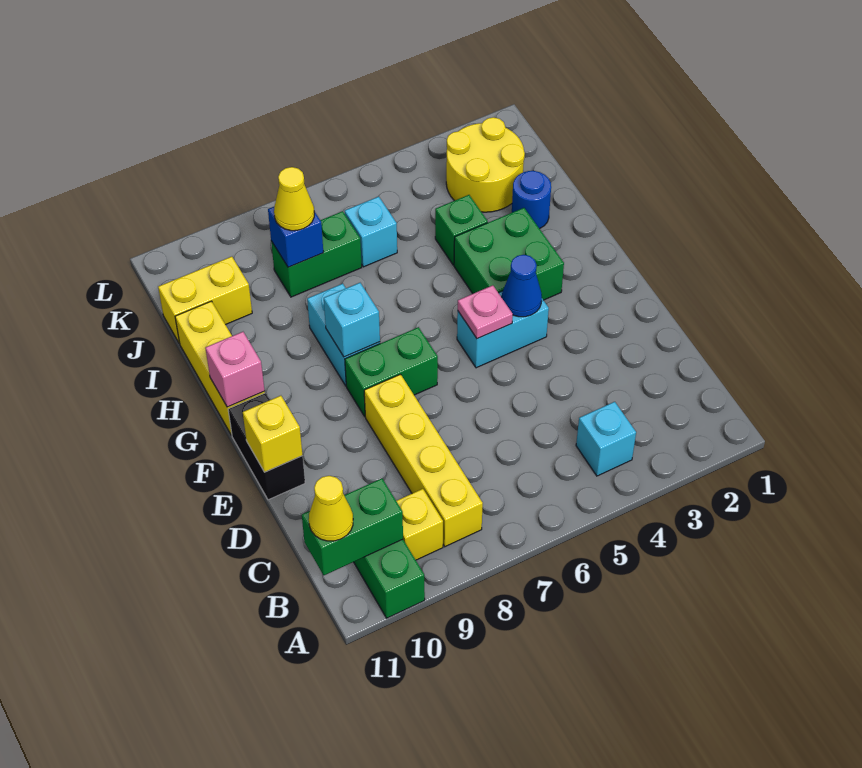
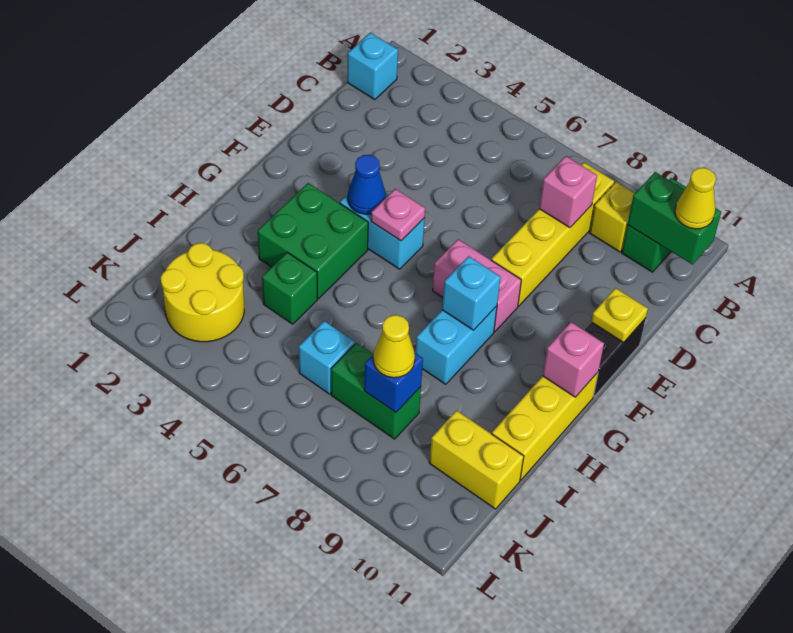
cyan brick B4 level 1 -> cyan brick B1 level 1
none -> pink brick C8 level 2
yellow brick E11 level 2 -> yellow plate E11 level 2
green brick F7:F8 level 1 -> pink brick F7:F8 level 1
blue round brick I2 level 1 -> none

